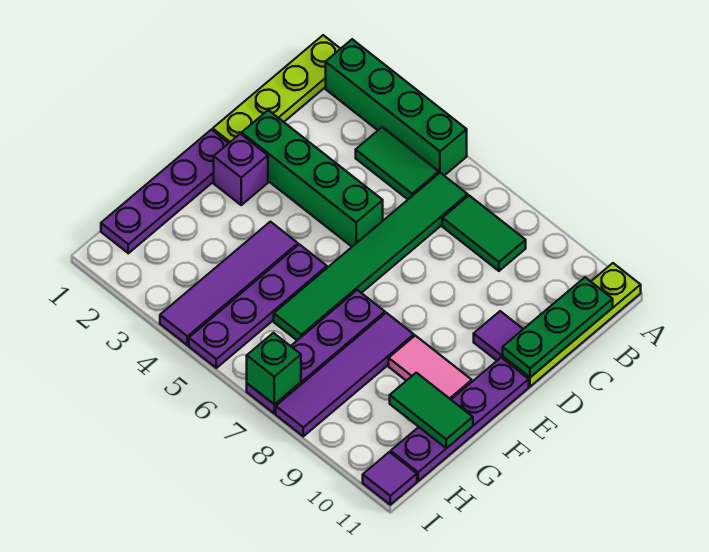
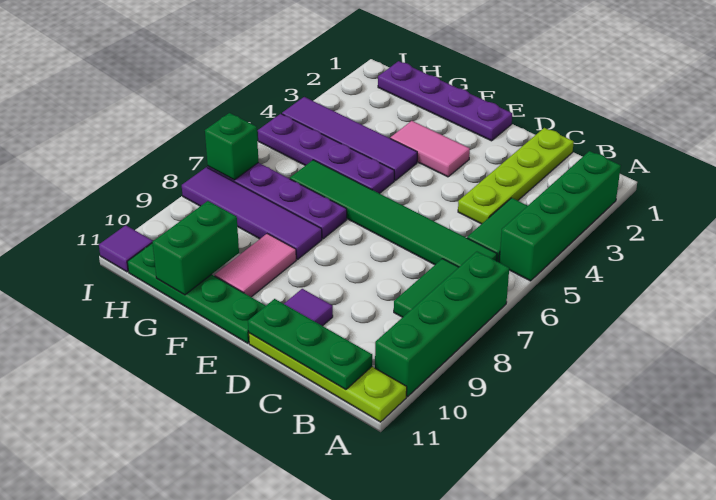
lime plate A1:D1 level 1 -> lime plate C1:C4 level 1
green brick D2:D5 level 1 -> green brick A7:A10 level 1
purple brick E2 level 1 -> none
none -> pink tile E3:F3 level 1
purple plate E11:H11 level 1 -> green plate E11:H11 level 1
green tile G10:G11 level 2 -> green brick G10:G11 level 2

